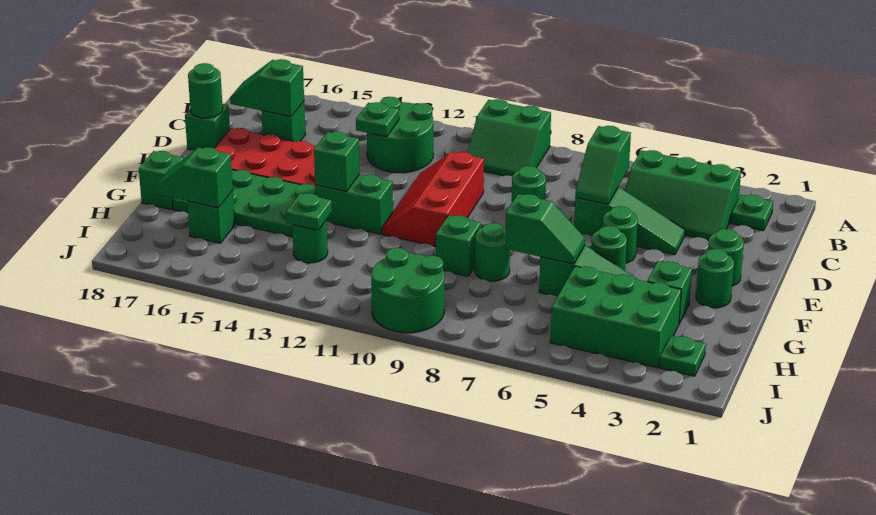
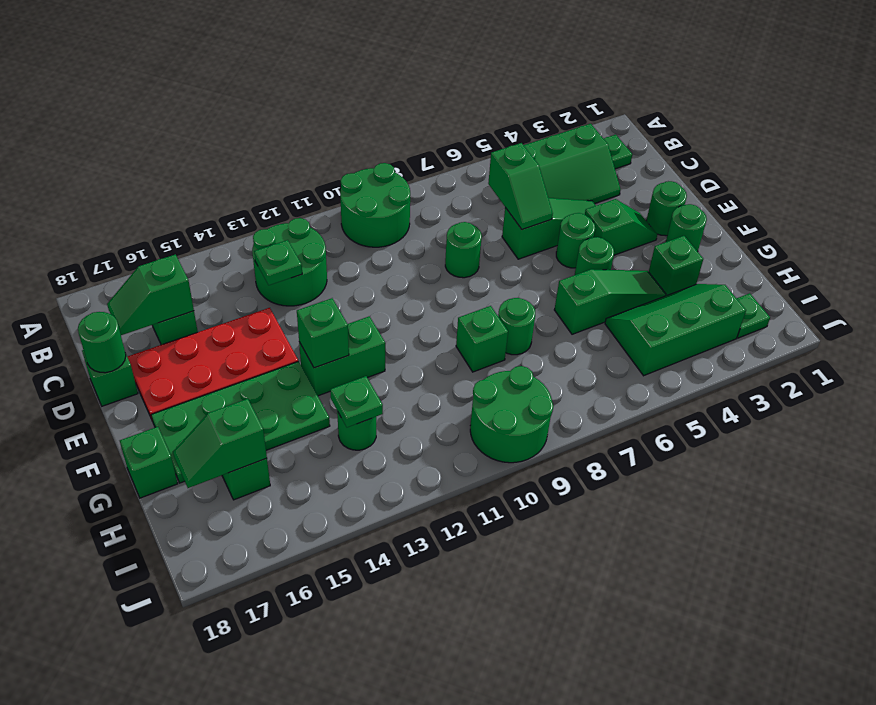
green slope A9:B10 level 1 top A -> green round brick A9:B10 level 1
red slope D10:F11 level 1 top 10 -> none
green slope G6:G7 level 2 top 7 -> green slope E3:E4 level 1 top 4
green brick H3:I5 level 1 -> green slope H3:I5 level 1 top I

